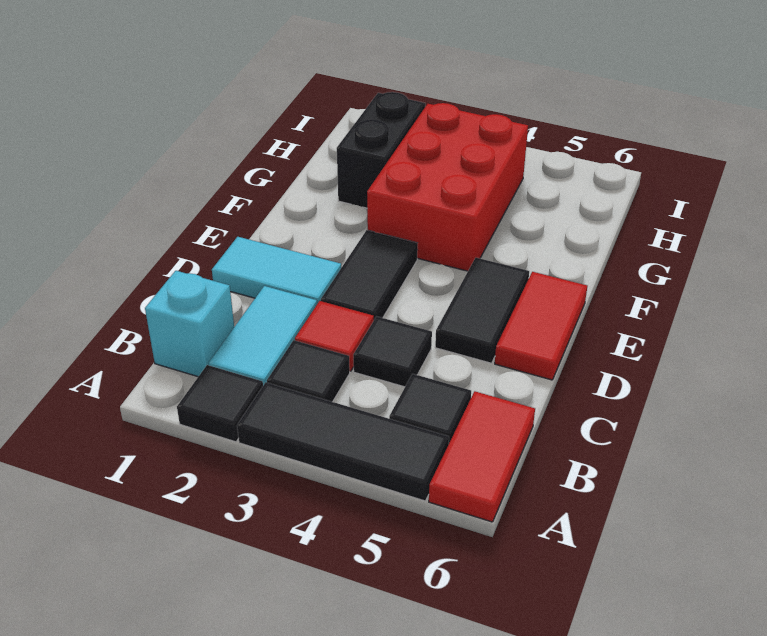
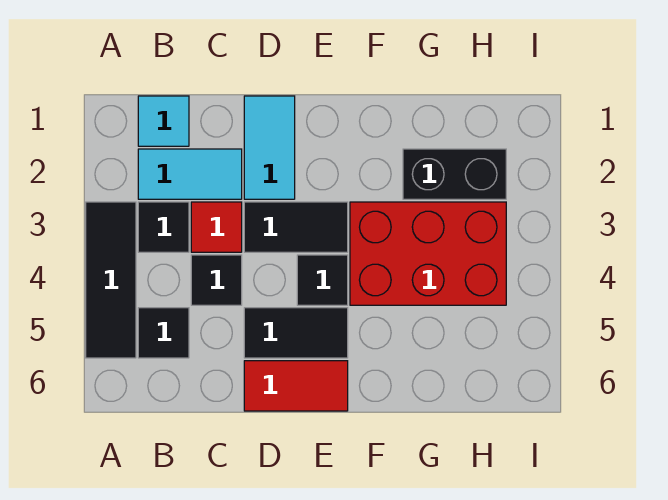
black tile A2 level 1 -> black tile E4 level 1
red tile A6:B6 level 1 -> none
cyan brick B1 level 1 -> cyan tile B1 level 1

